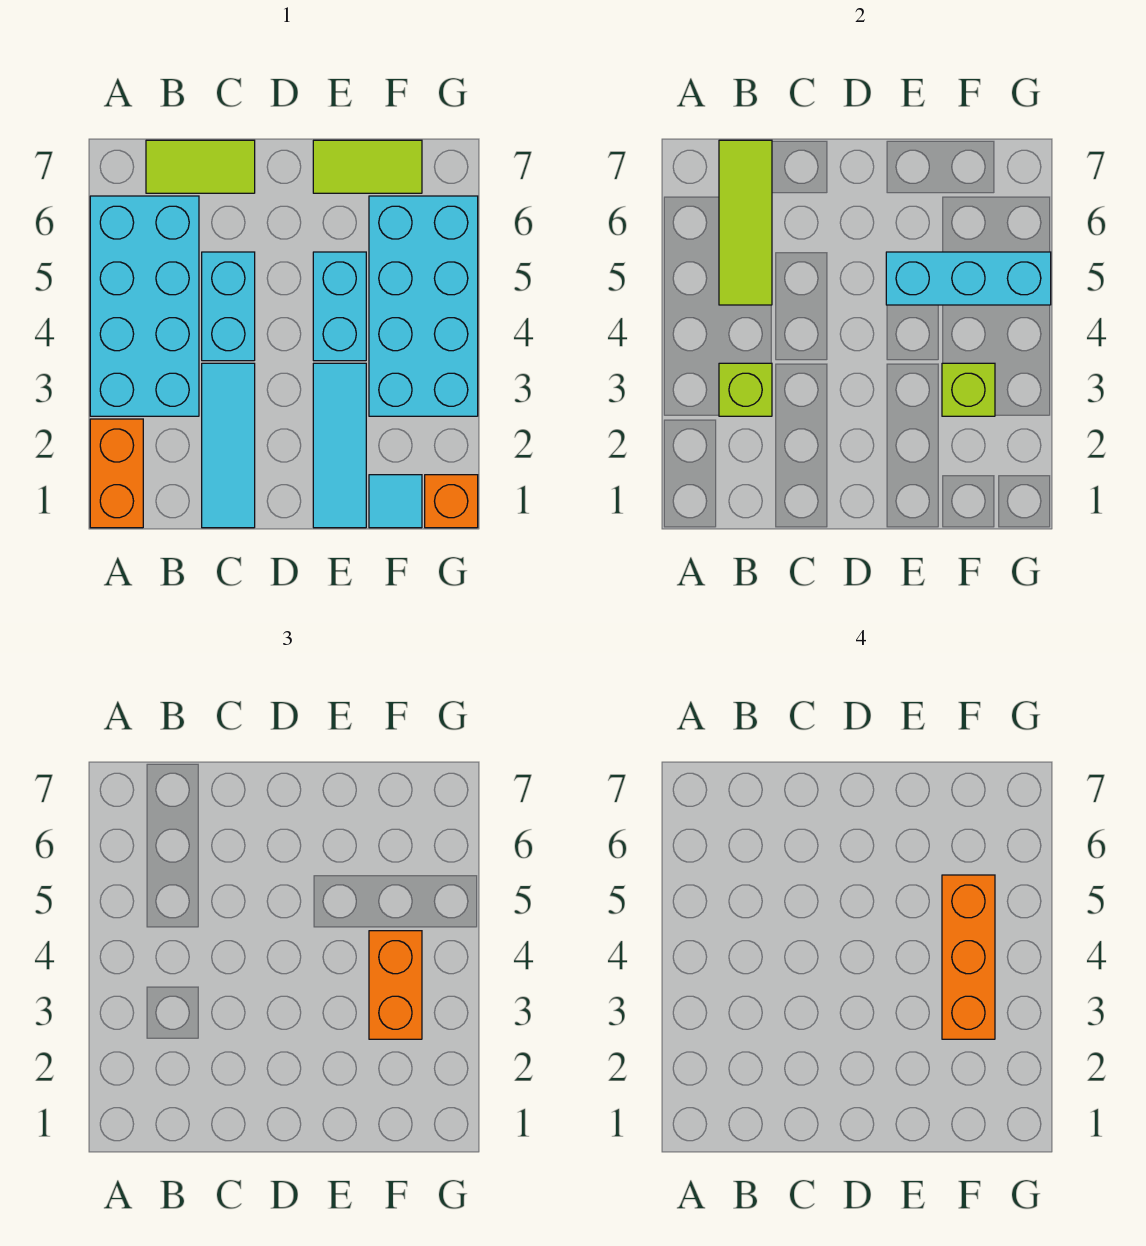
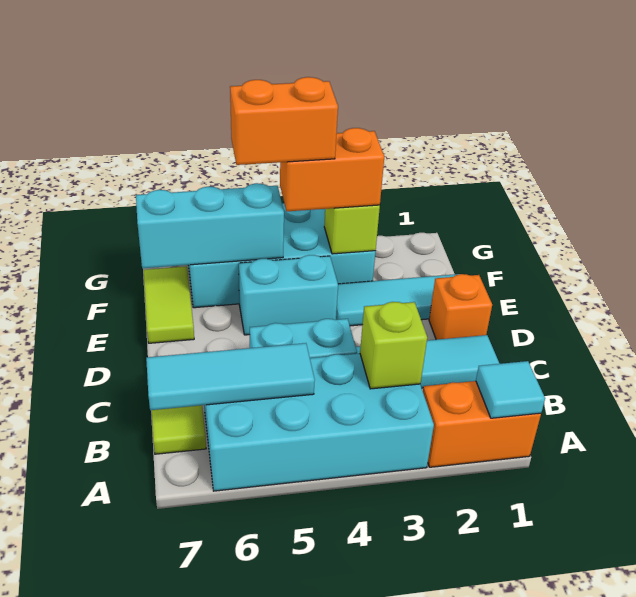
lime tile B5:B7 level 2 -> cyan tile B5:B7 level 2
cyan brick E5:G5 level 2 -> cyan brick F5:F7 level 2
cyan tile F1 level 1 -> cyan tile A1 level 2
orange brick F3:F5 level 4 -> orange brick F4:F5 level 4
orange brick G1 level 1 -> orange brick D1 level 1

